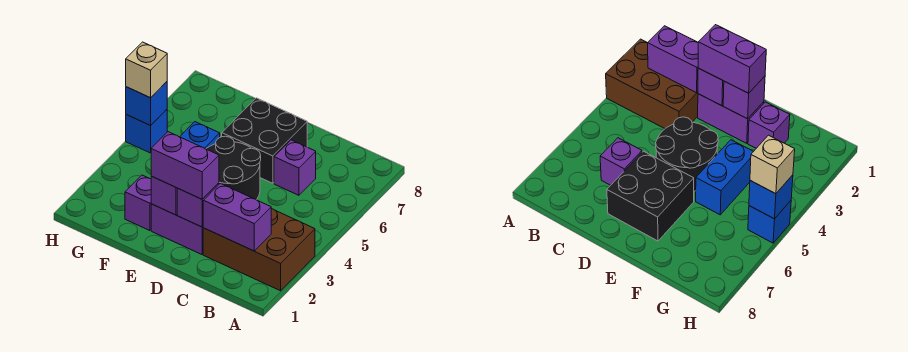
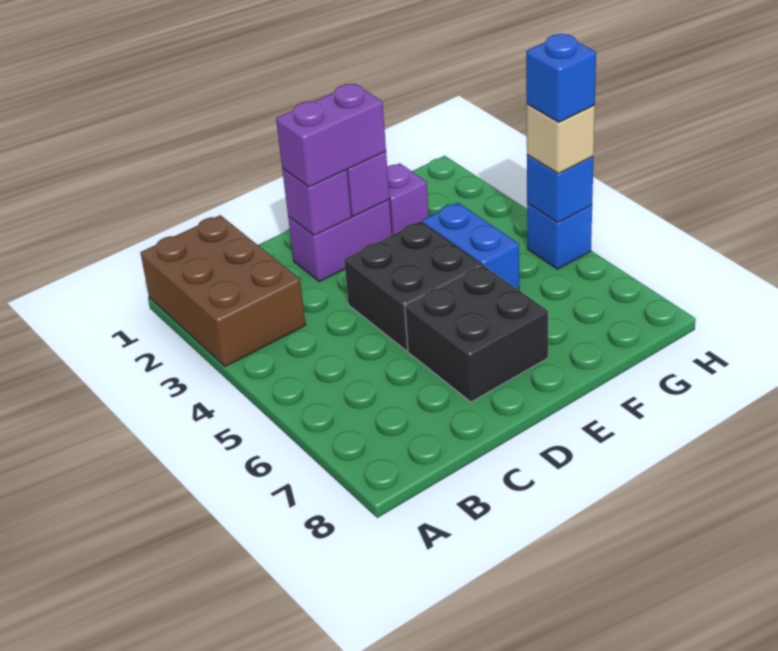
brown brick A2:C3 level 1 -> brown brick A1:B3 level 1
purple brick B2:C2 level 2 -> none
purple brick C6 level 1 -> none
black round brick D4:E5 level 1 -> black brick D4:E5 level 1
none -> blue brick H5 level 4

